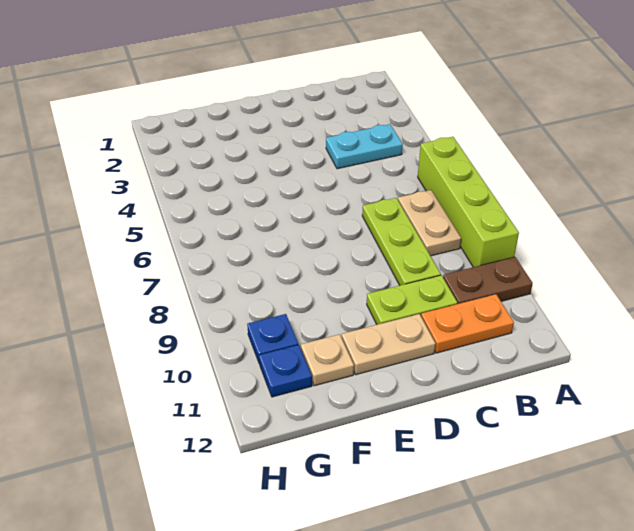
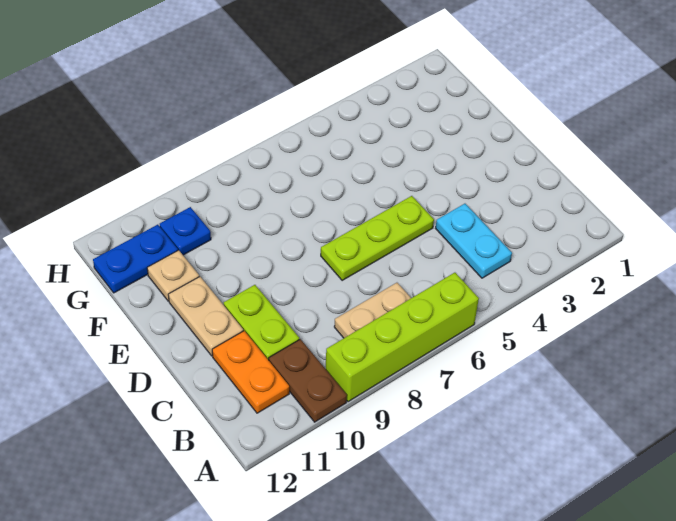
lime plate C7:C9 level 1 -> lime plate D5:D7 level 1
blue plate G11 level 1 -> blue plate G11:G12 level 1

